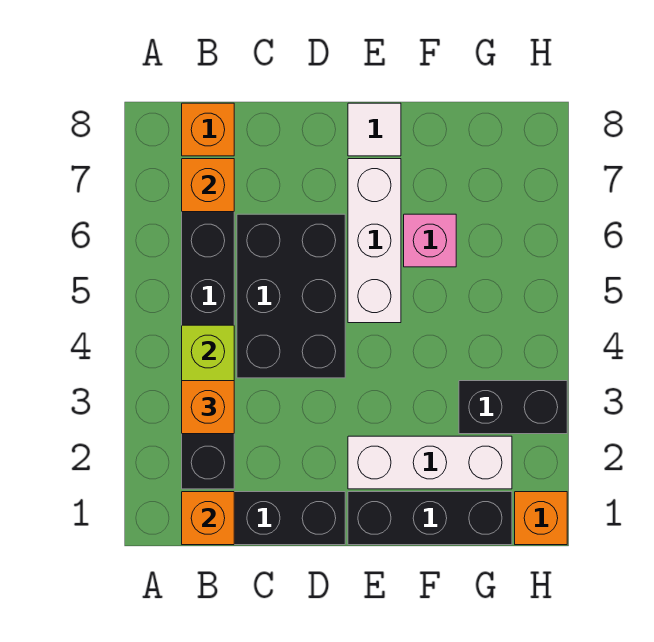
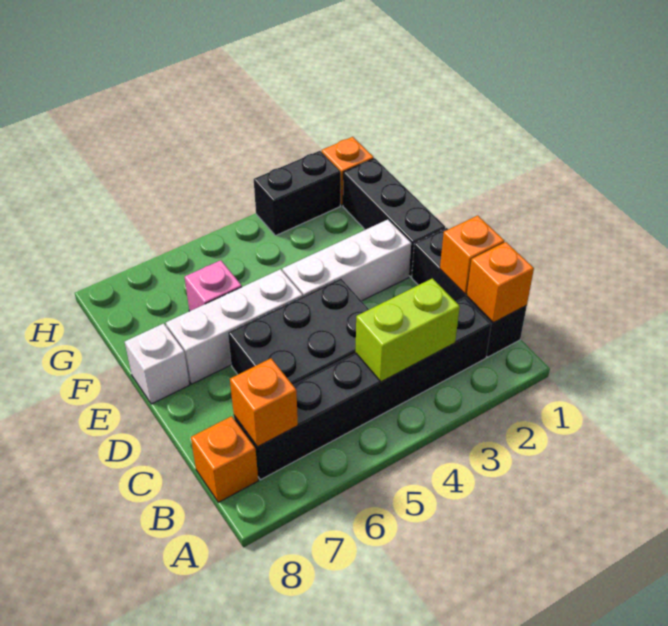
orange brick B3 level 3 -> orange brick C1 level 2
white brick E2:G2 level 1 -> white brick E2:E4 level 1
white tile E8 level 1 -> white brick E8 level 1
black brick G3:H3 level 1 -> black brick H2:H3 level 1

